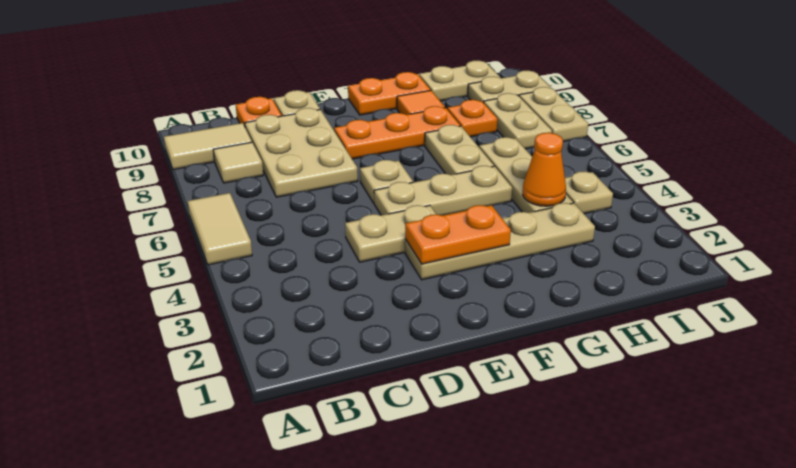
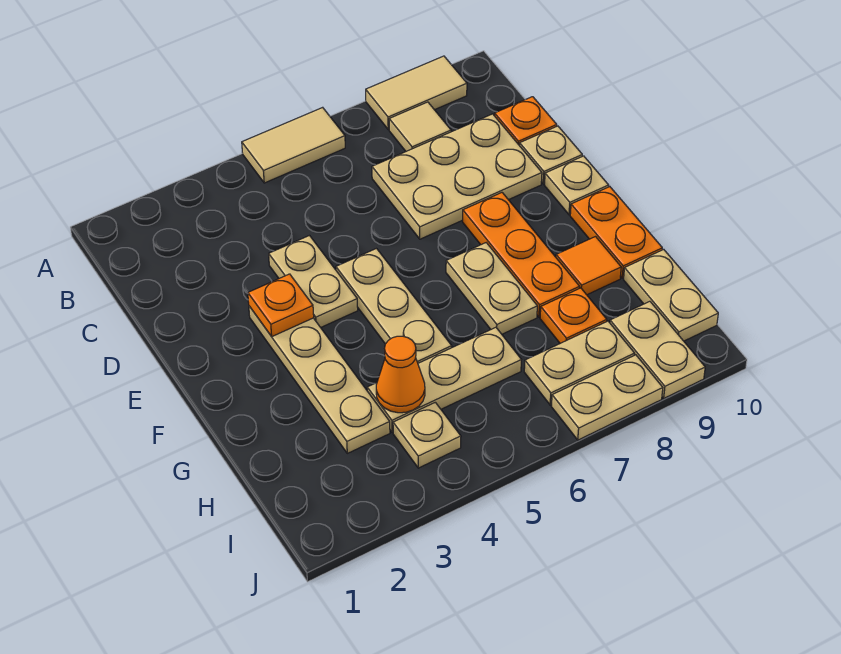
tan tile A9:B9 level 1 -> tan tile A8:A9 level 1
orange plate E3:F3 level 2 -> orange plate E3 level 2
tan plate E6 level 1 -> tan plate E10 level 1
tan plate G6:G7 level 1 -> tan plate F7:G7 level 1

